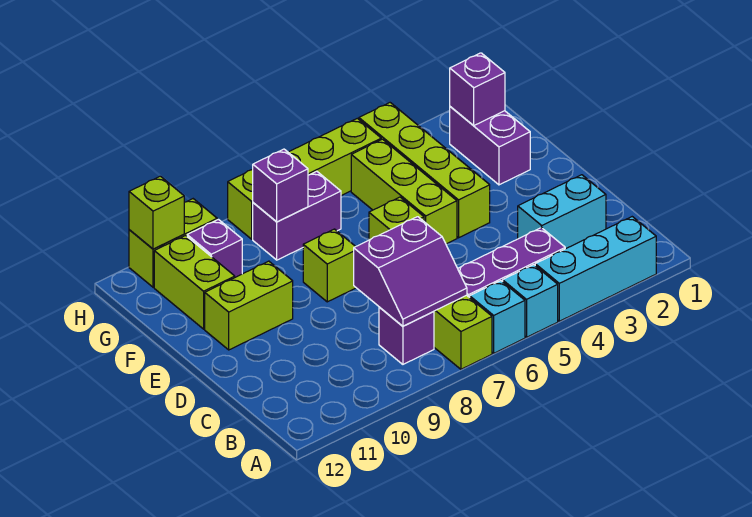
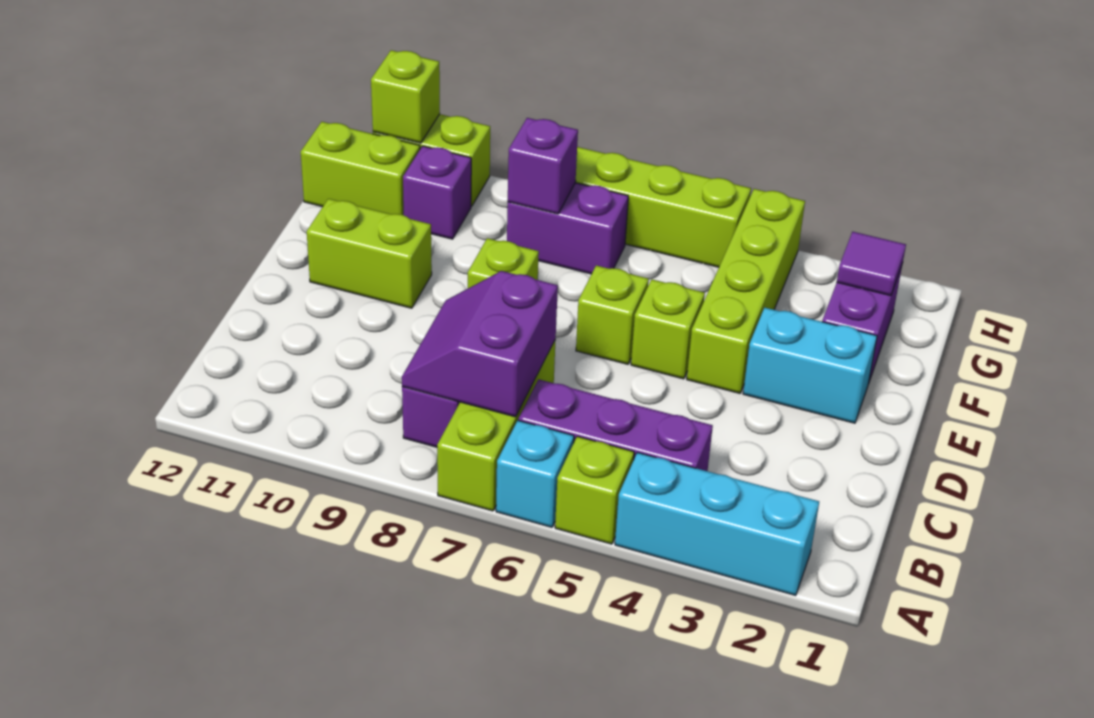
cyan brick A5 level 1 -> lime brick A5 level 1
purple slope B7:C8 level 2 top C -> purple slope B7:C8 level 2 top 7
cyan brick C2:C3 level 1 -> cyan brick E2:E3 level 1
lime brick E5:G5 level 1 -> lime brick E5 level 1
lime brick F11:G11 level 1 -> lime brick G11:G12 level 1
purple brick G2 level 2 -> purple tile G2 level 2

